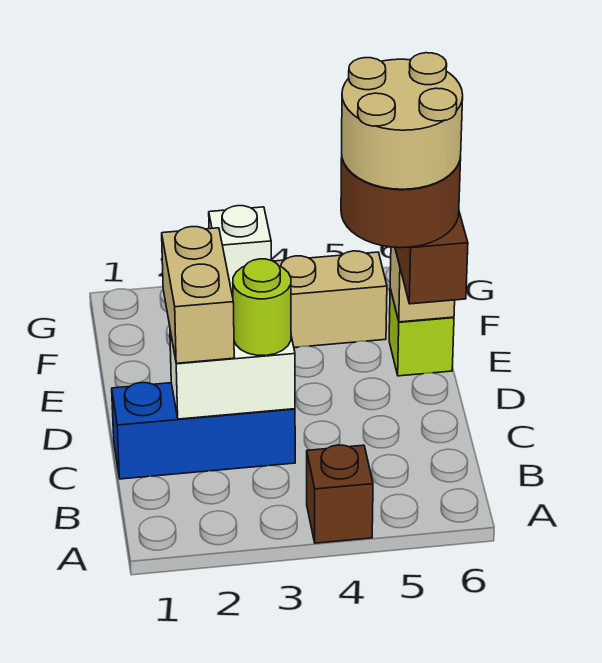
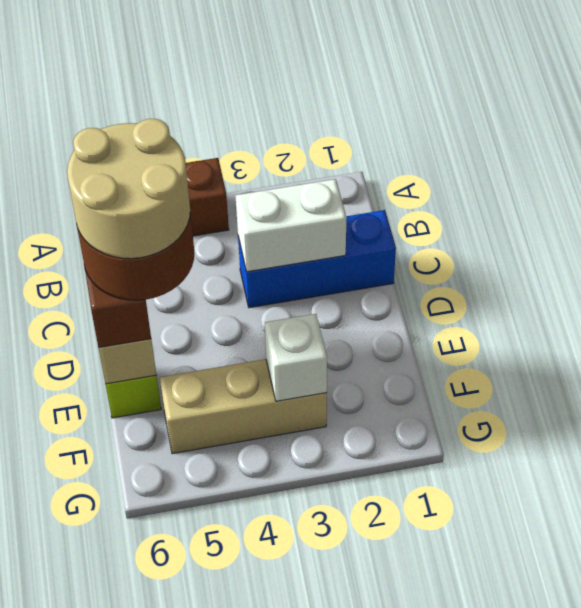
tan brick C2:D2 level 3 -> none
lime round brick C3 level 3 -> none

